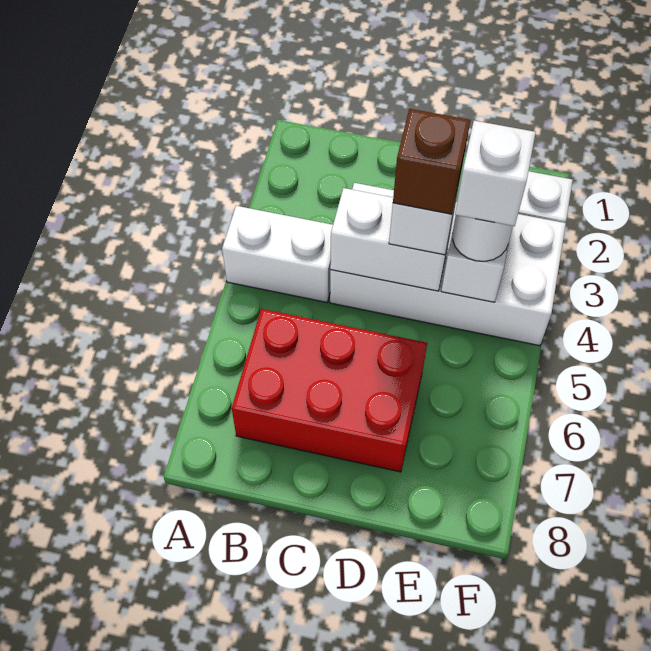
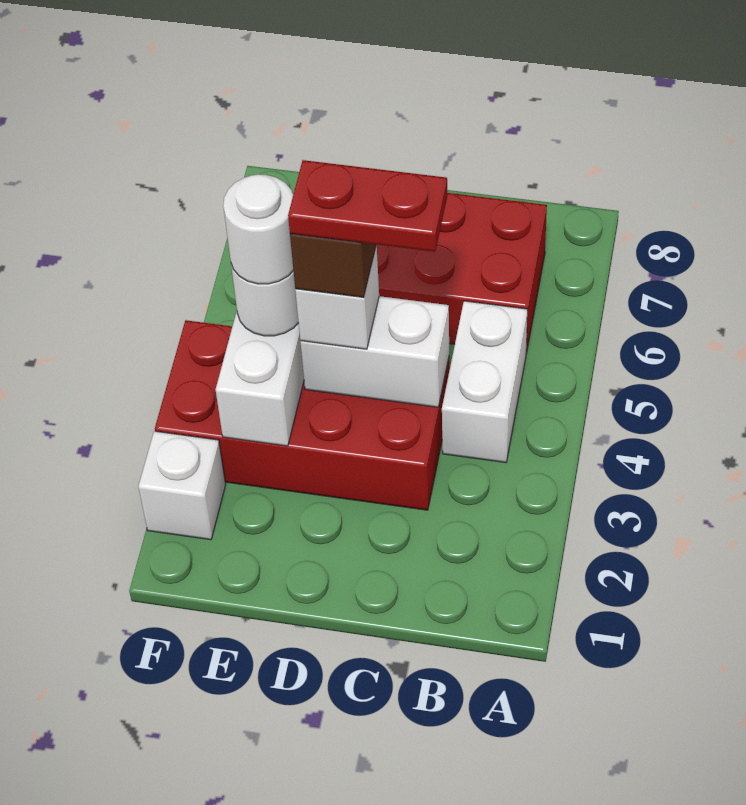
white brick A4:B4 level 1 -> white brick B4:B5 level 1
white brick C3:F4 level 1 -> red brick C3:F4 level 1
none -> red plate C4:D4 level 5
white brick E4 level 4 -> white round brick E4 level 4

